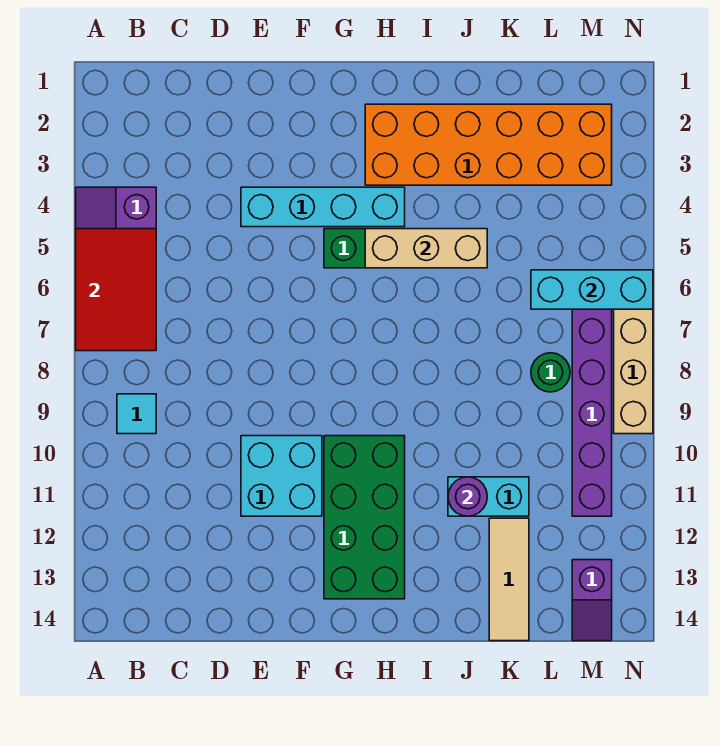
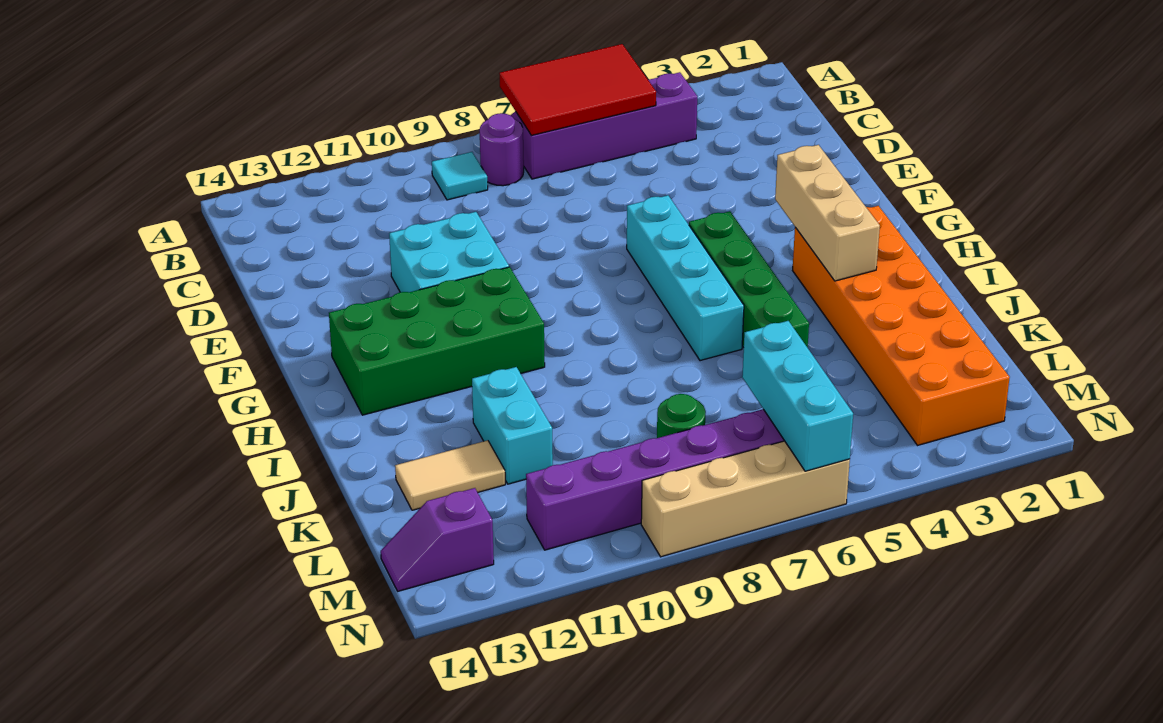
cyan brick E4:H4 level 1 -> cyan brick F6:I6 level 1
tan brick H5:J5 level 2 -> tan brick G3:I3 level 2
purple round brick J11 level 2 -> purple round brick B8 level 1
tan tile K12:K14 level 1 -> tan tile K12:K13 level 1

